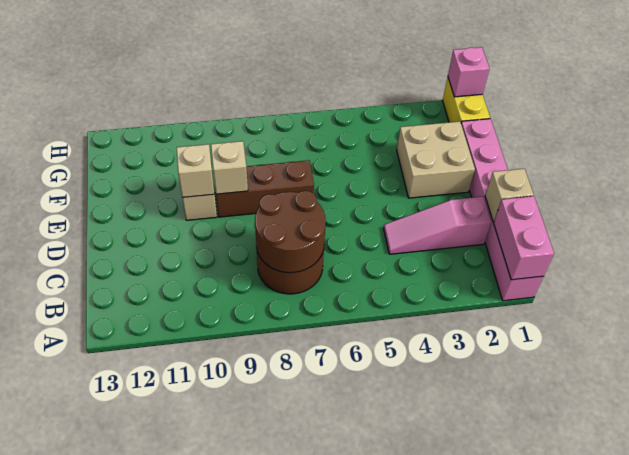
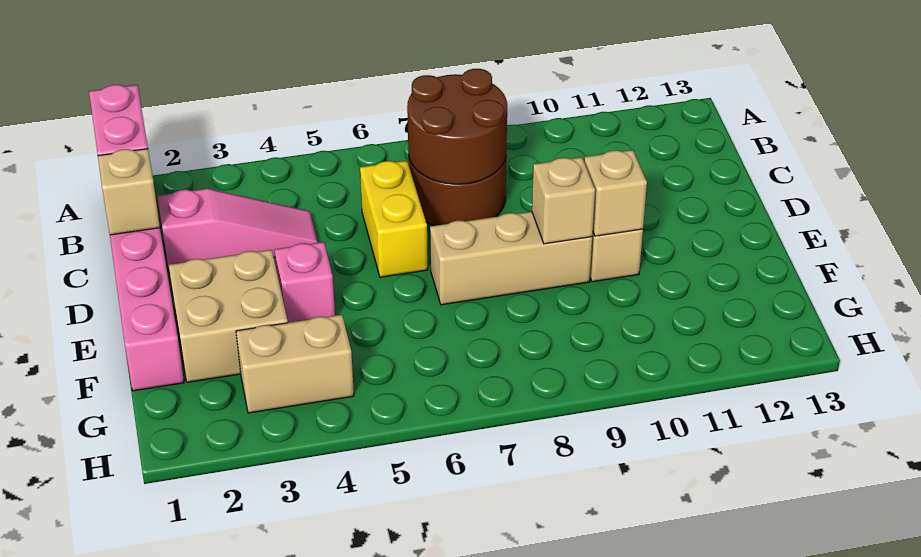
brown brick E7:E9 level 1 -> tan brick E7:E9 level 1
yellow brick G1:H1 level 1 -> yellow brick C6:D6 level 1
none -> tan brick G3:G4 level 1
pink brick H1 level 2 -> pink brick E4 level 1

